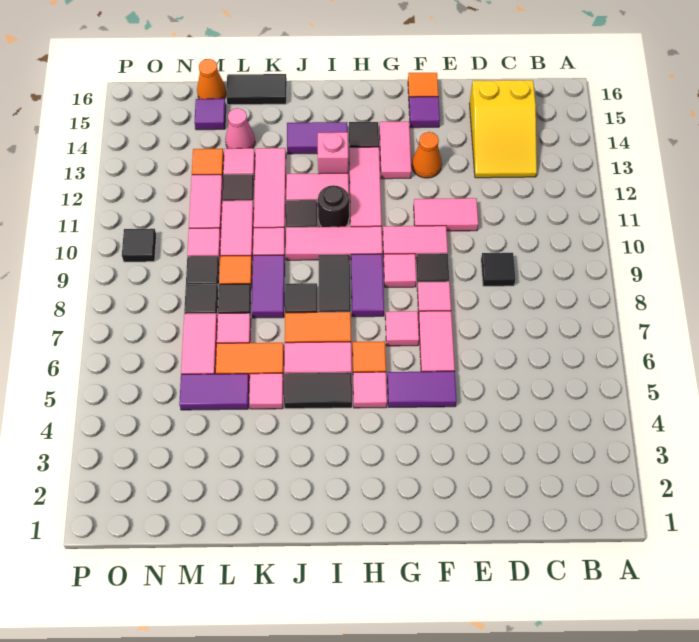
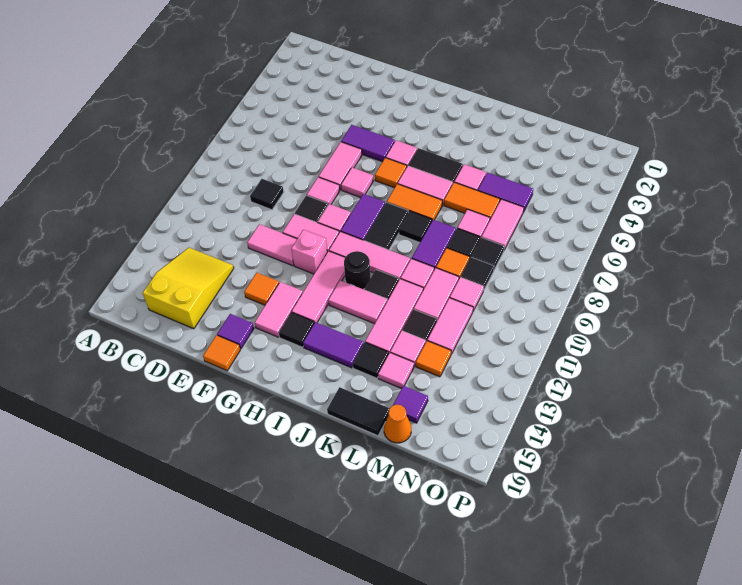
orange cone F13 level 1 -> orange tile F13 level 1
pink brick I13 level 1 -> pink brick G11 level 1
pink cone L14 level 1 -> pink tile L14 level 1
black tile O10 level 1 -> black tile K14 level 1

